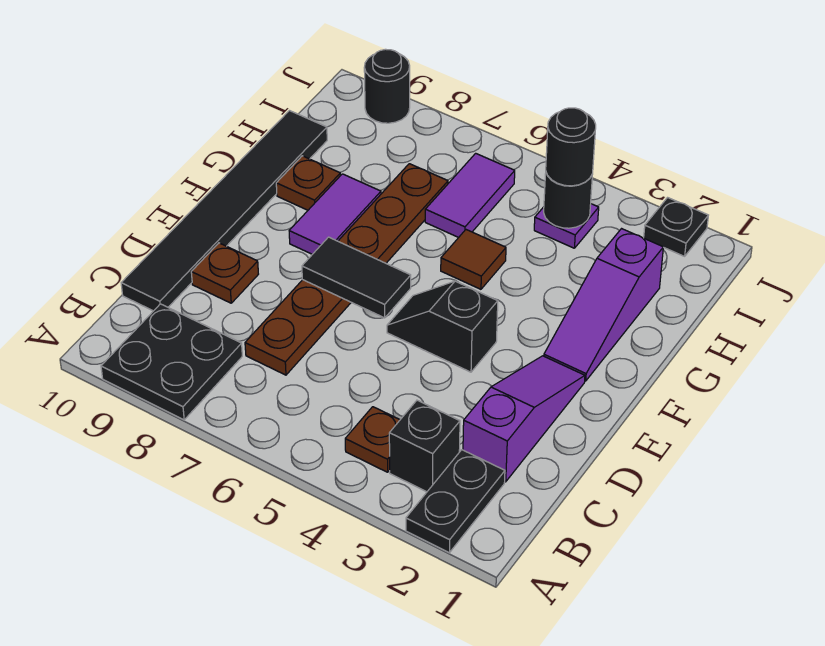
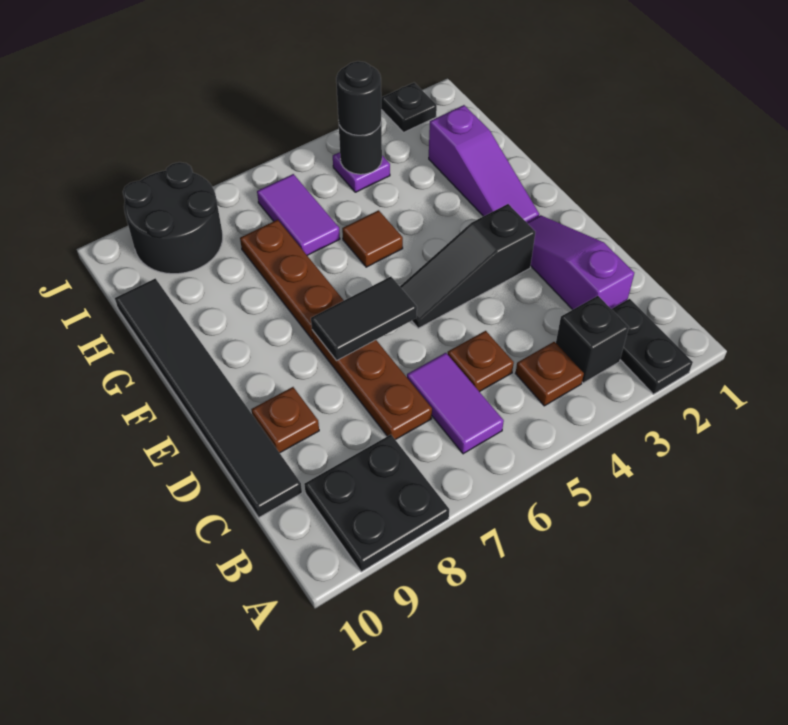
black slope E4:E5 level 1 top 4 -> black slope E3:E5 level 1 top 3
purple tile F8:G8 level 1 -> purple tile B6:C6 level 1
brown plate G9 level 1 -> brown plate C5 level 1
black round brick J9 level 1 -> black round brick I8:J9 level 1

